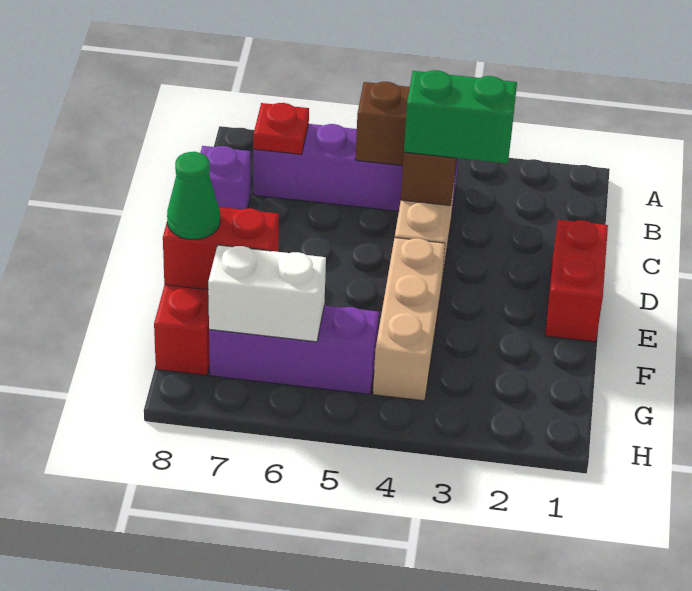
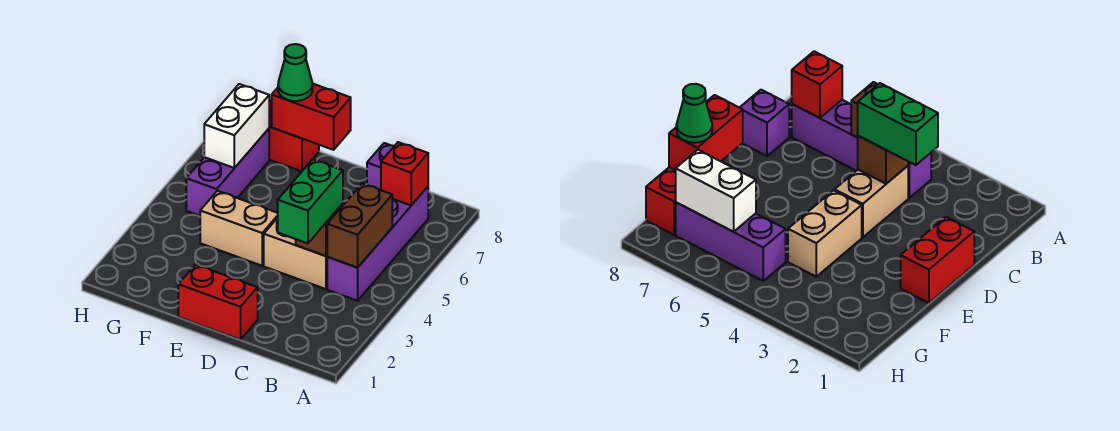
red plate B7 level 2 -> red brick B7 level 2
tan brick E4:G4 level 1 -> tan brick E4:F4 level 1
red brick F7:F8 level 2 -> red brick E8:F8 level 2

